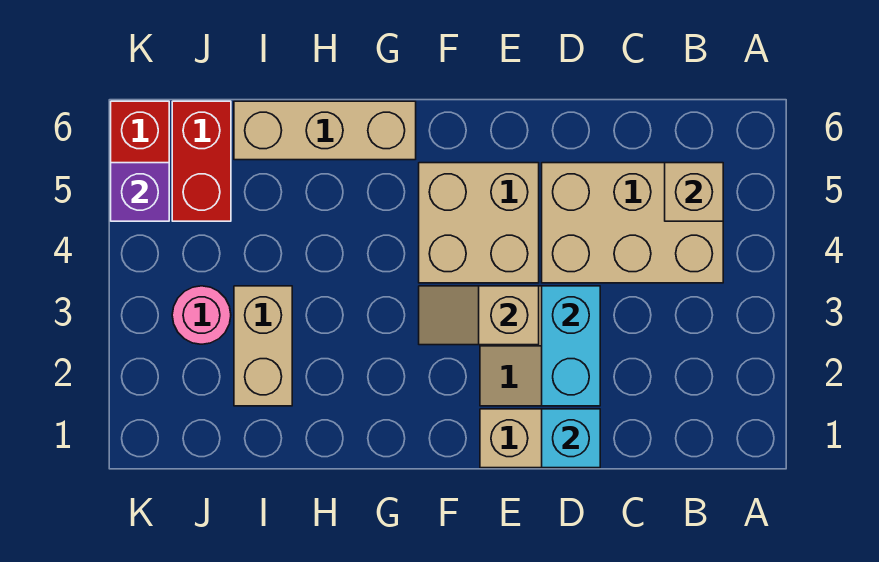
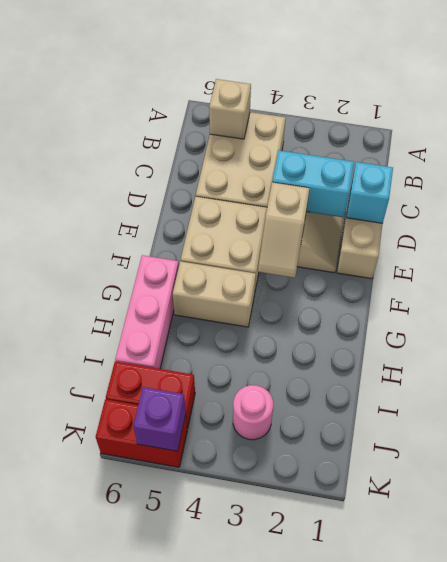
tan brick G6:I6 level 1 -> pink brick G6:I6 level 1
tan brick I2:I3 level 1 -> tan brick G4:G5 level 1

